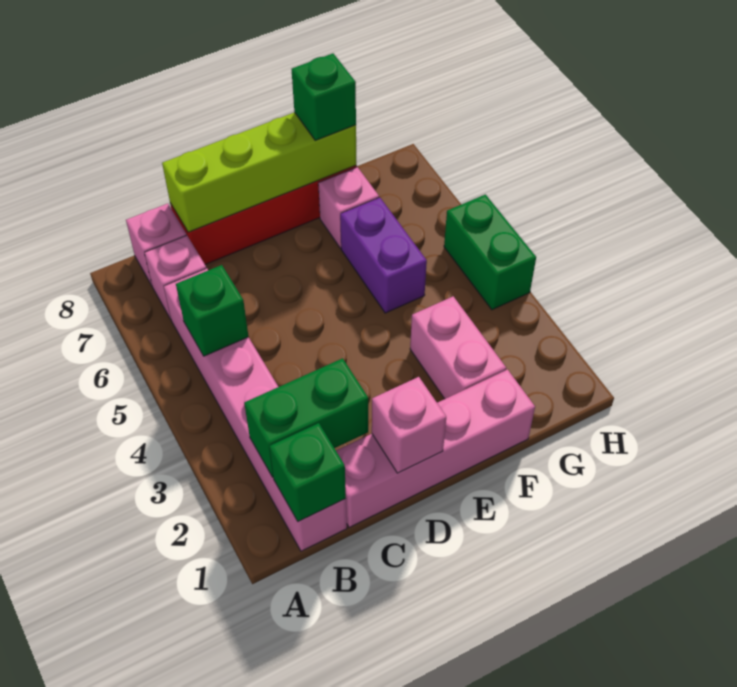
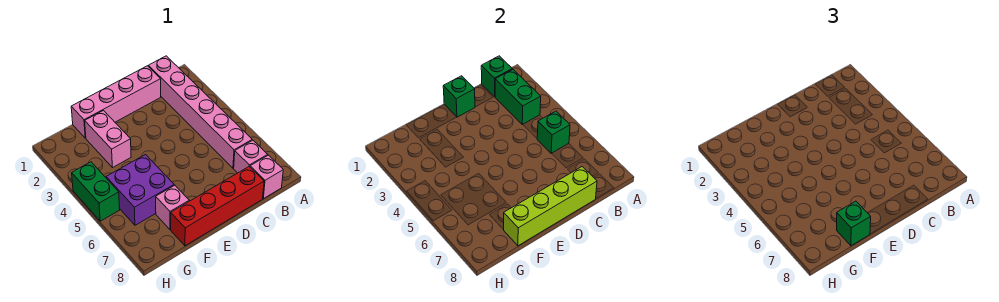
green brick B2:C2 level 2 -> green brick B2:B3 level 2
pink brick D1 level 2 -> green brick D1 level 2
purple brick F5:F6 level 1 -> purple brick F5:G6 level 1

